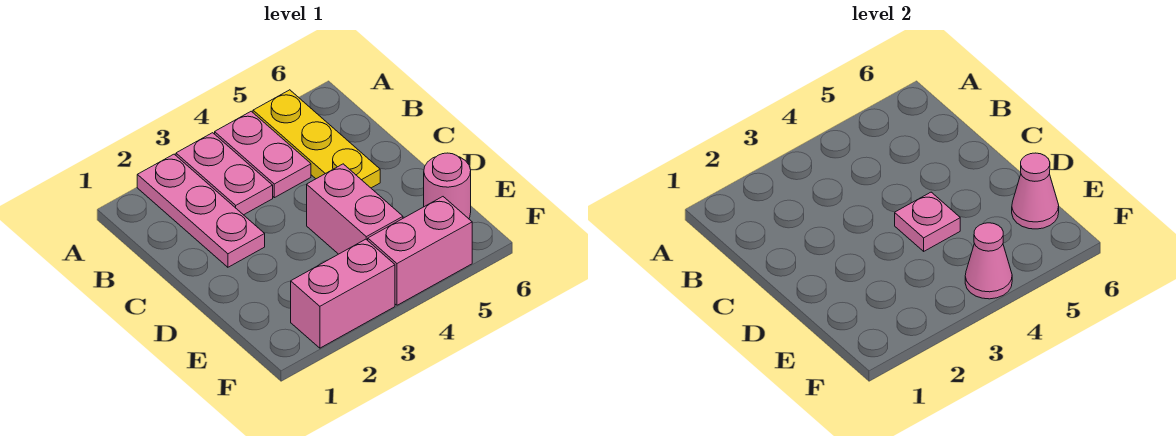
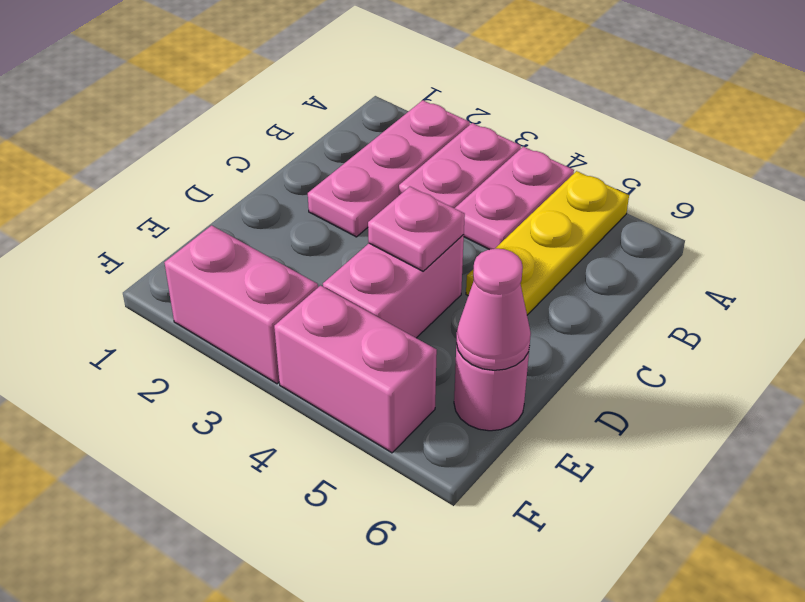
pink cone F4 level 2 -> none

